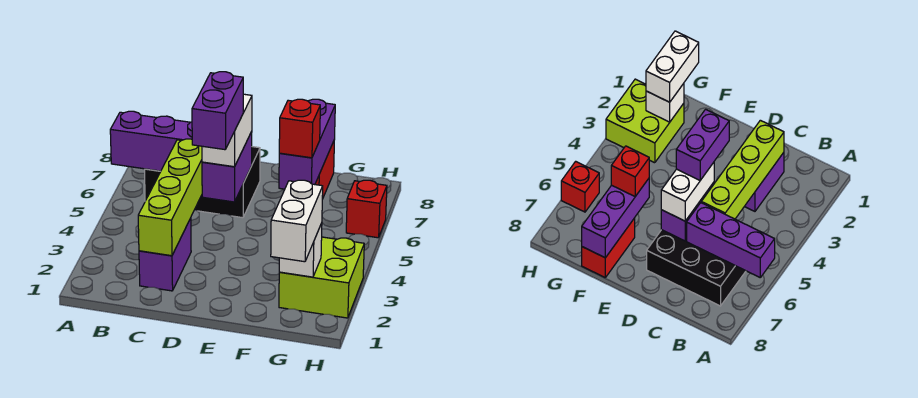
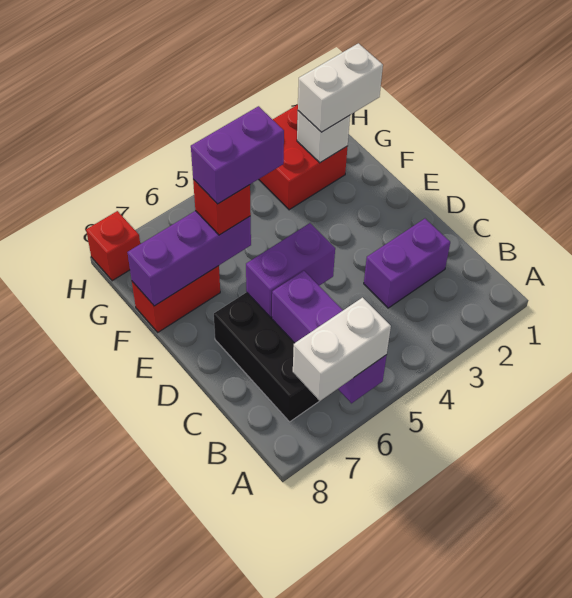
lime brick C2:C5 level 2 -> none
purple brick D4:D5 level 4 -> purple brick F5:F6 level 4
white brick D5:D6 level 3 -> white brick A6:A7 level 3
lime brick G2:H3 level 1 -> red brick G2:H3 level 1
red brick H6 level 1 -> red brick H8 level 1

